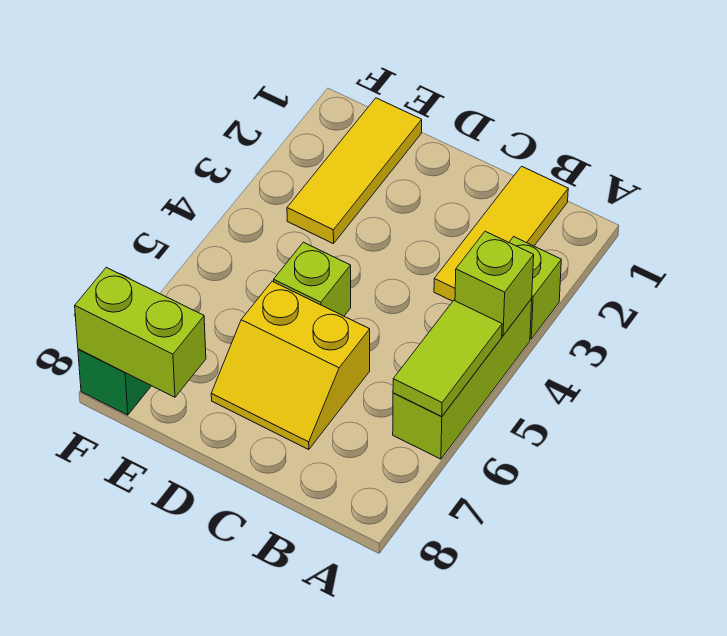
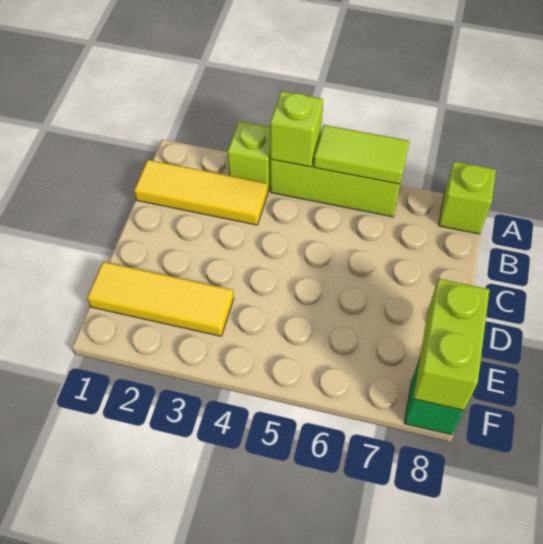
yellow slope C6:D7 level 1 top 6 -> none
lime brick D5 level 1 -> lime brick A8 level 1

